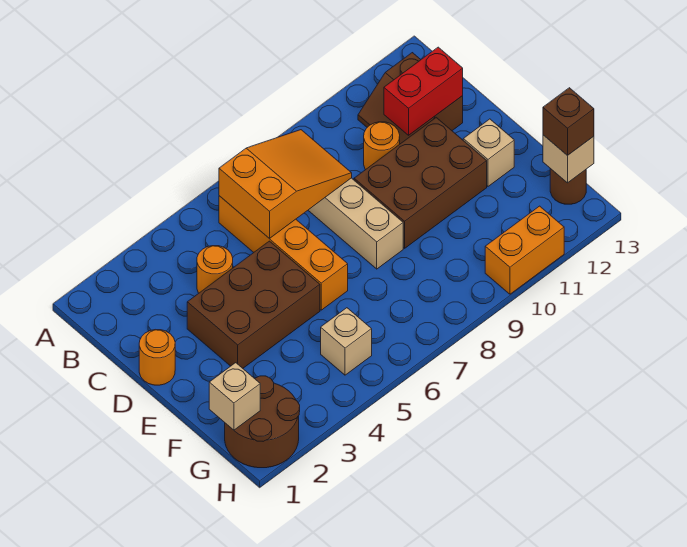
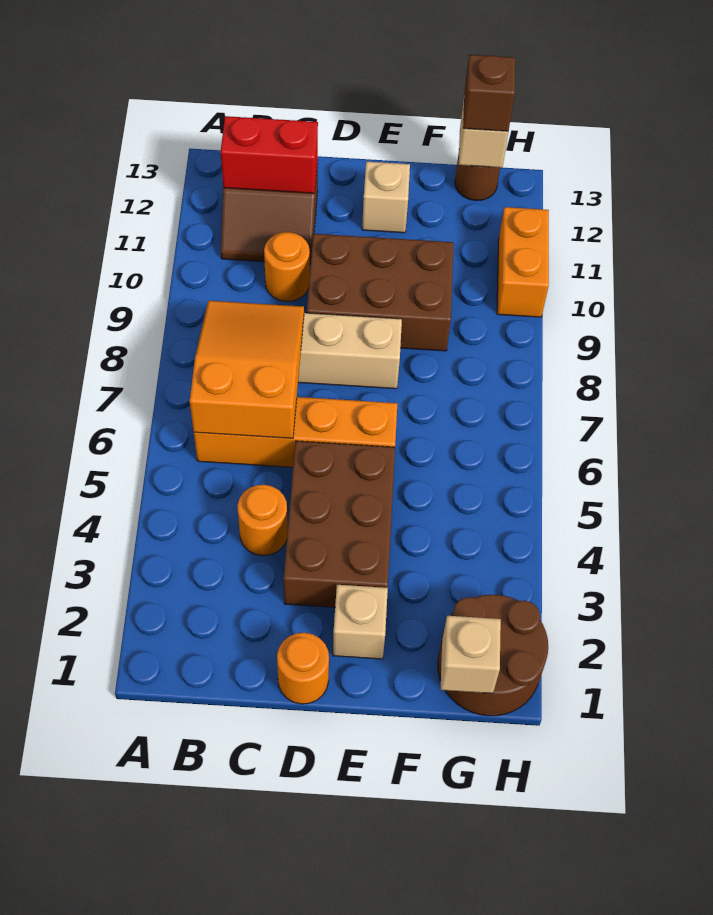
red brick C11:C12 level 2 -> red brick B12:C12 level 2
brown brick D9:E11 level 1 -> brown brick D9:F10 level 1
tan brick G5 level 1 -> tan brick E2 level 1

